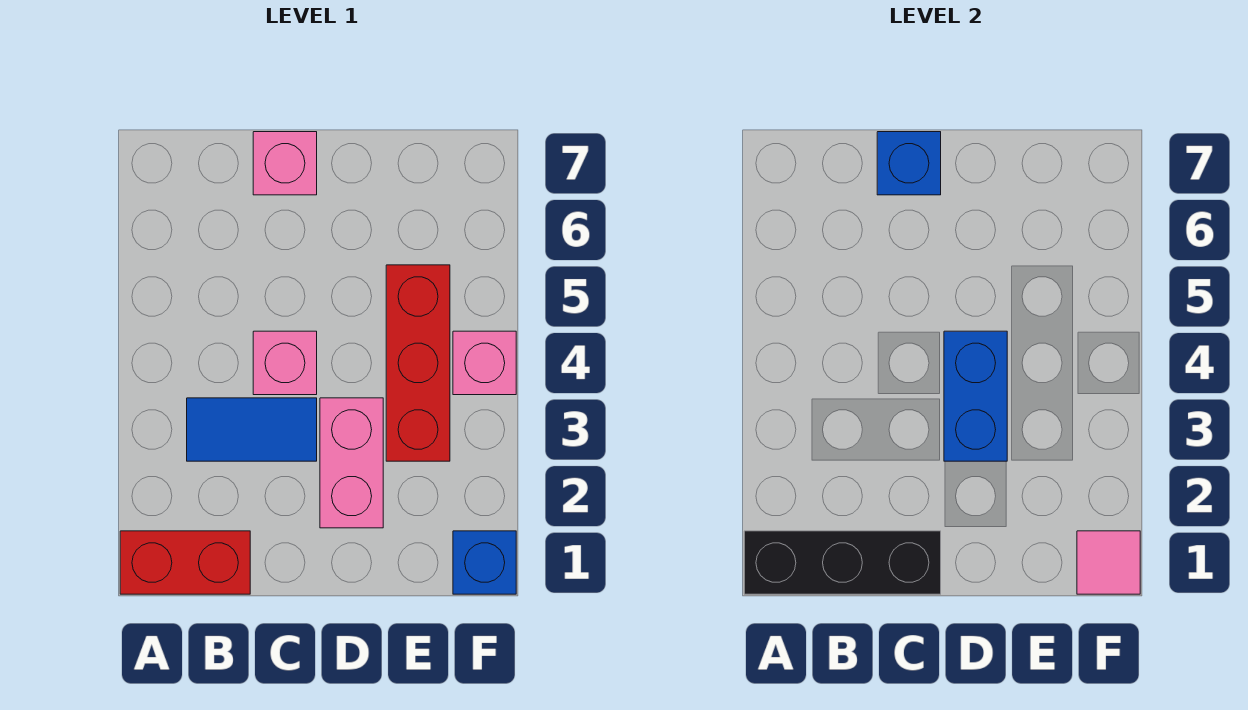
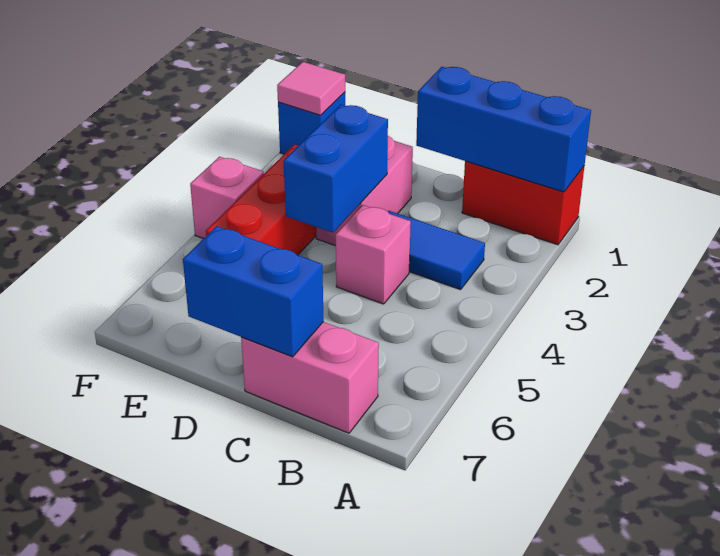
black brick A1:C1 level 2 -> blue brick A1:C1 level 2
pink brick C7 level 1 -> pink brick B7:C7 level 1
blue brick C7 level 2 -> blue brick C7:D7 level 2

